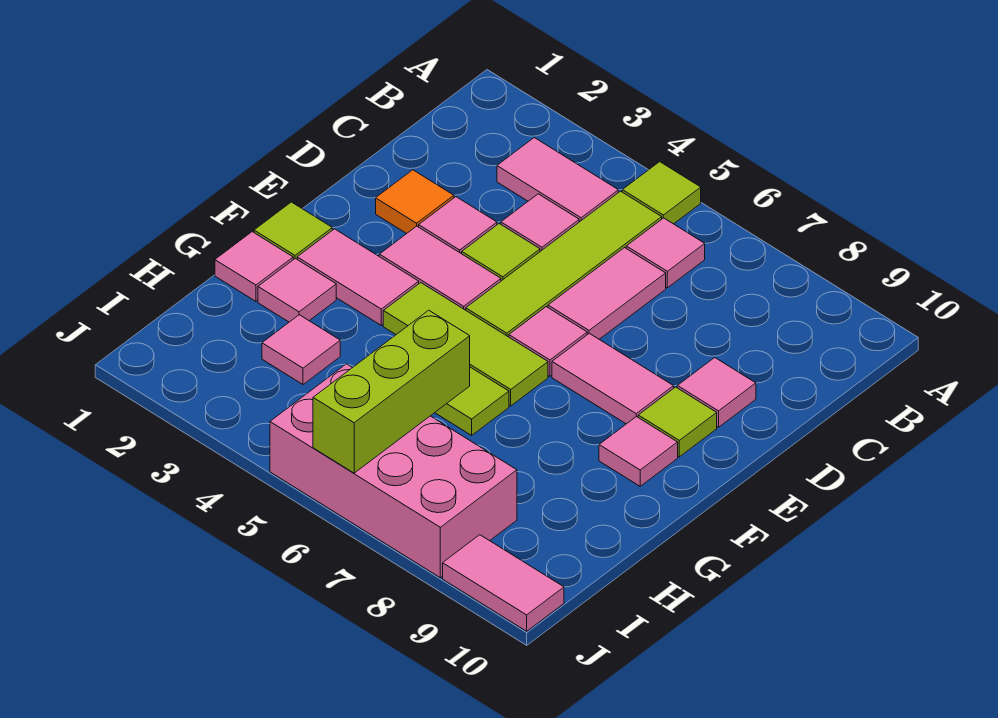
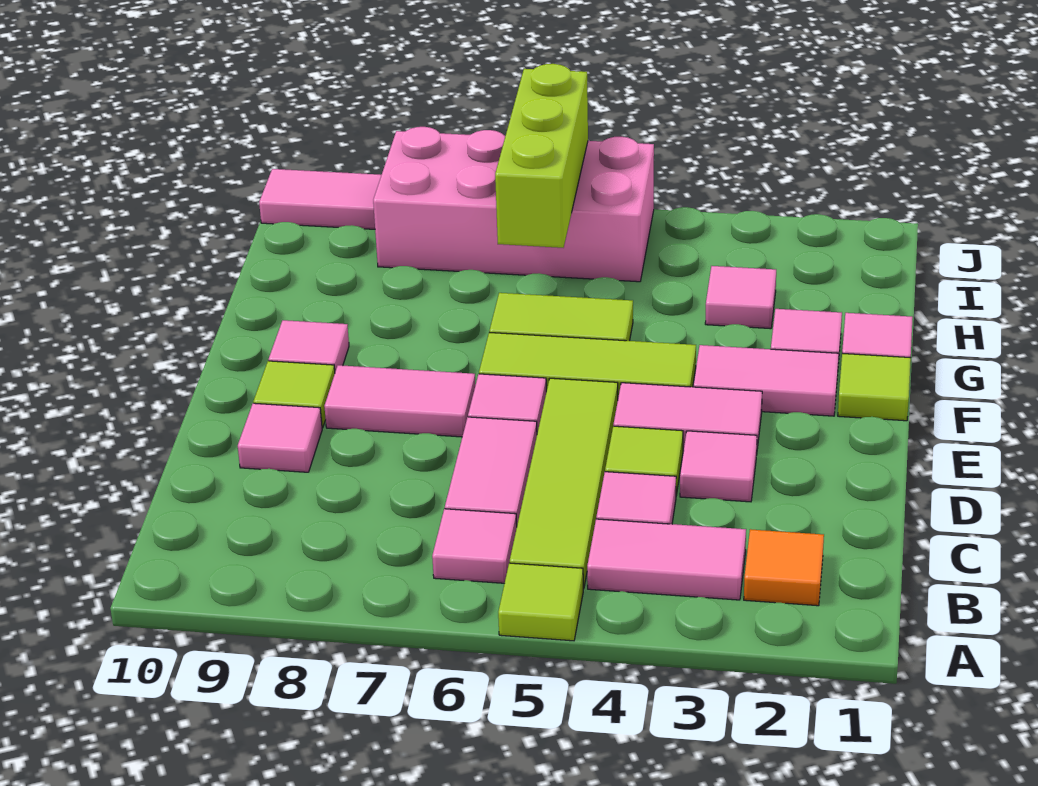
orange tile D2 level 1 -> orange tile B2 level 1

